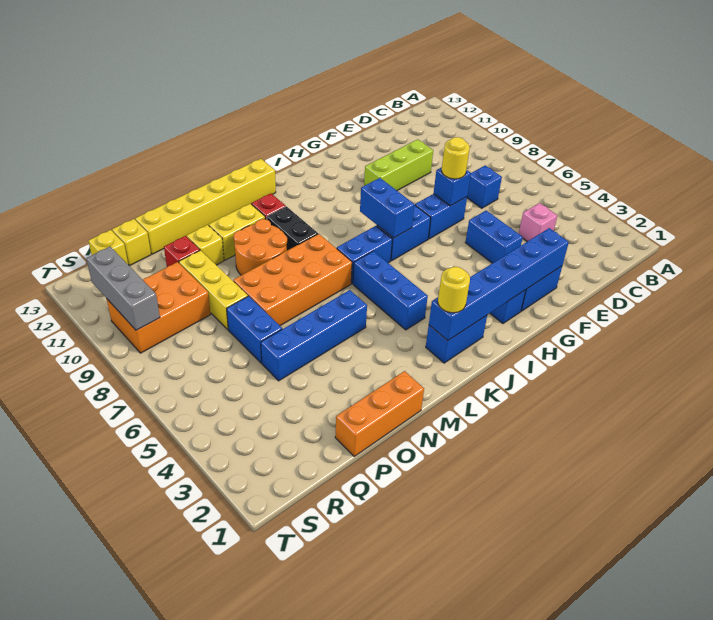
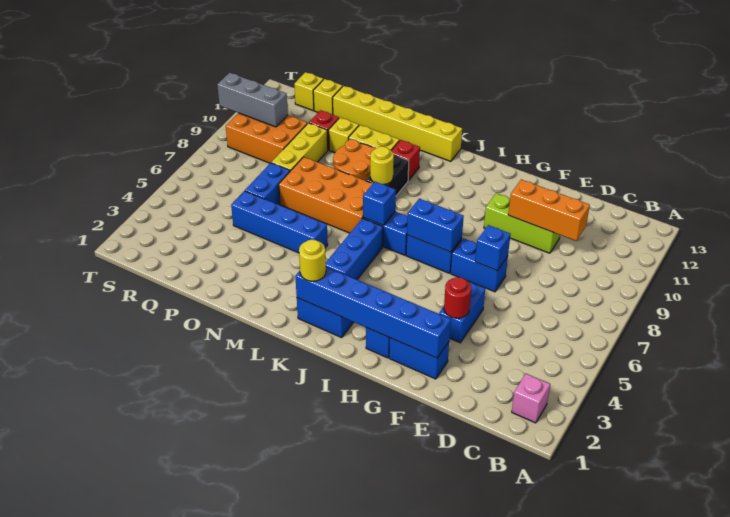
pink brick D4 level 1 -> pink brick B2 level 1
blue brick D7 level 1 -> blue brick K7 level 2
none -> red round brick F4 level 2
yellow round brick F7 level 3 -> yellow round brick L9 level 2
blue brick I7:I8 level 2 -> blue brick H7:I7 level 2
orange brick N1:P1 level 1 -> orange brick D10:F10 level 2
grey brick S9:S11 level 2 -> grey brick R10:T10 level 2

